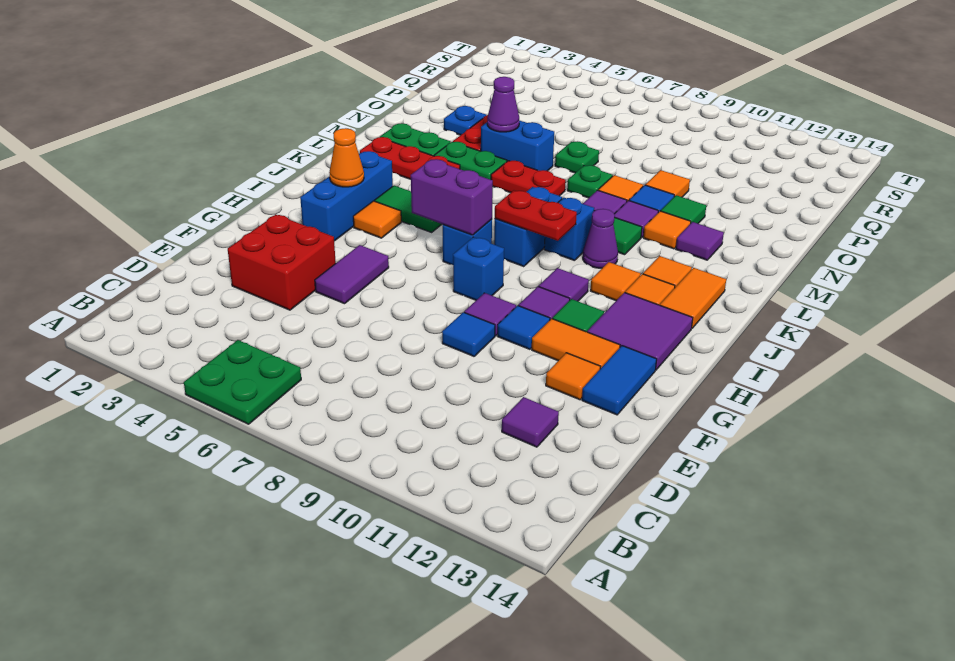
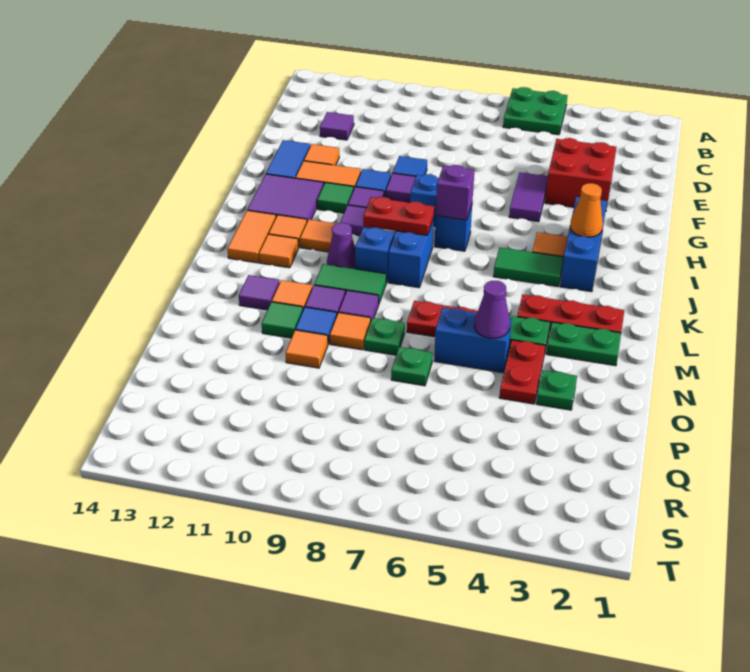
purple brick I6:I7 level 2 -> purple brick I7 level 2
blue plate O3 level 1 -> green plate O3 level 1

